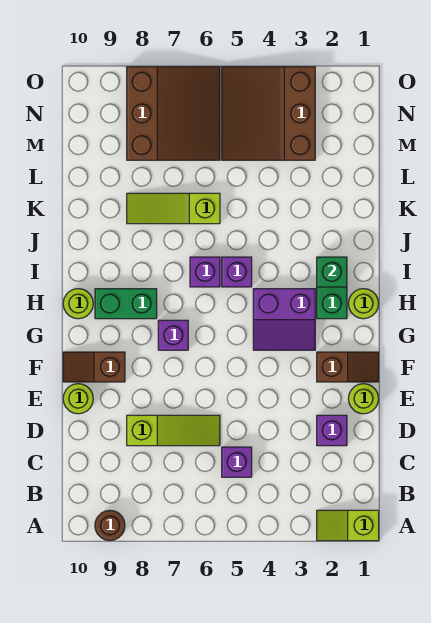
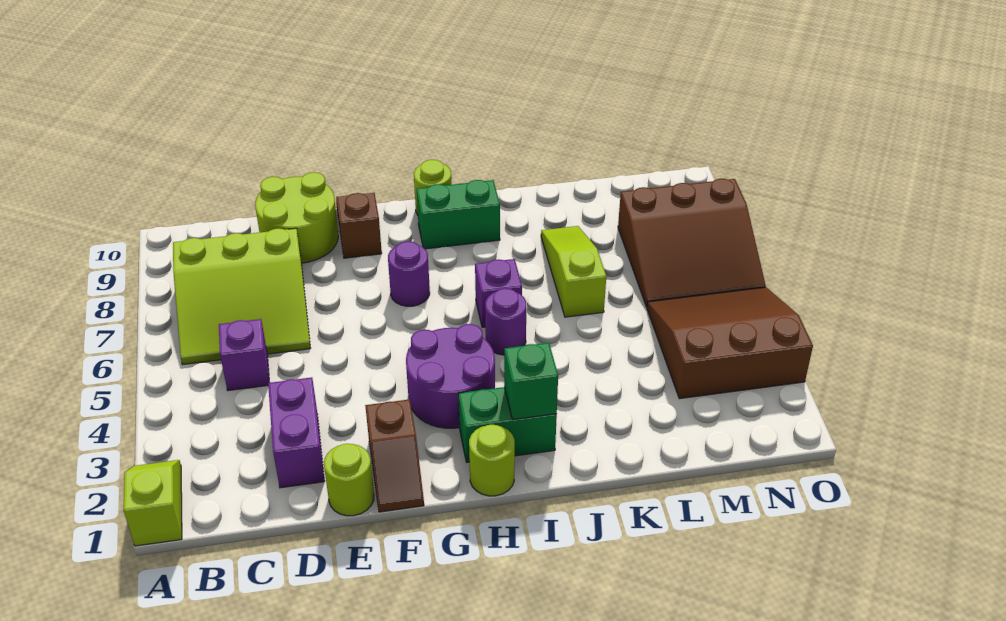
brown round brick A9 level 1 -> none
purple brick D2 level 1 -> purple brick D2:D3 level 1
lime slope D6:D8 level 1 top 8 -> lime slope B6:D8 level 1 top 8
lime round brick E10 level 1 -> lime round brick D9:E10 level 1
purple slope G3:H4 level 1 top H -> purple round brick G3:H4 level 1
purple brick G7 level 1 -> purple round brick G7 level 1
green brick H8:H9 level 1 -> green brick H9:I9 level 1
purple brick I5 level 1 -> purple round brick I5 level 1

